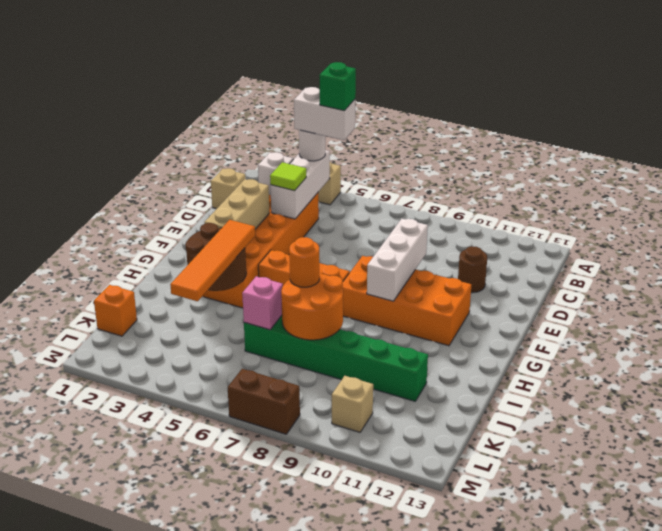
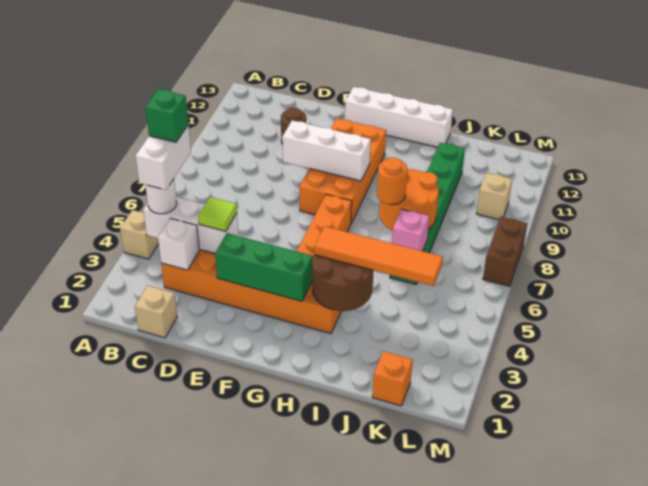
tan brick E3:G3 level 2 -> green brick E3:G3 level 2
none -> white brick F13:I13 level 1

